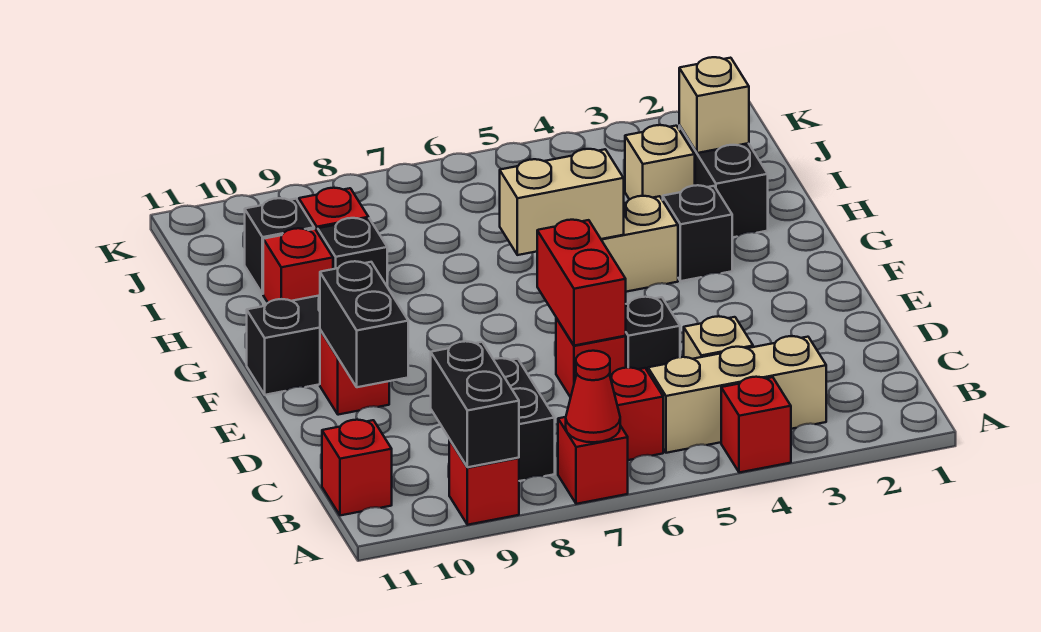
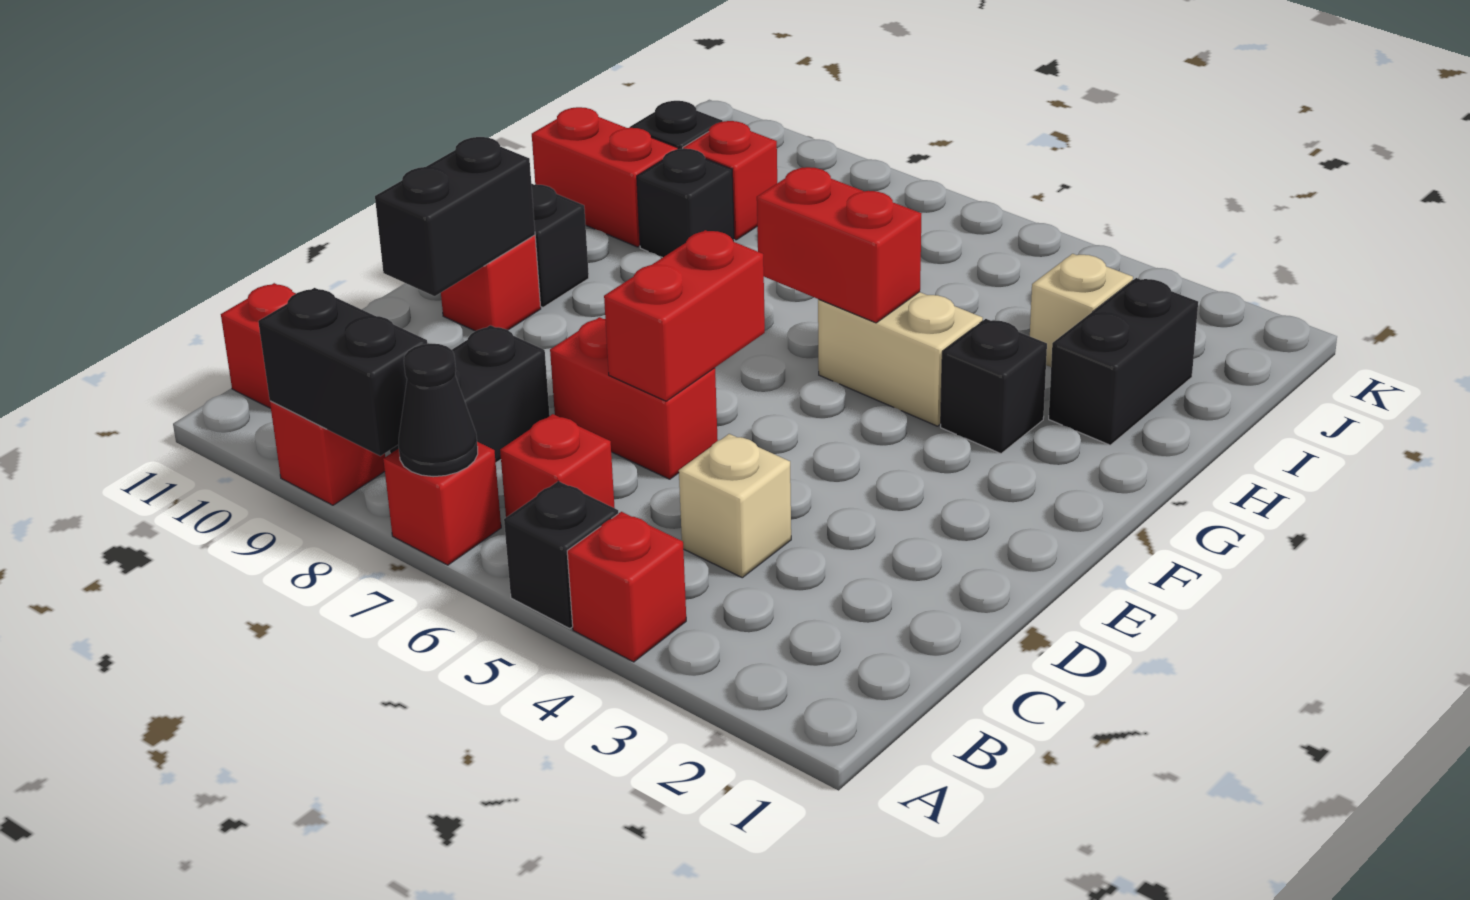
red cone A7 level 2 -> black cone A7 level 2
black brick A9:B9 level 2 -> black brick A8:A9 level 2
tan brick B3:B5 level 1 -> none
black brick D5 level 1 -> black brick A5 level 1
red brick D6 level 1 -> red brick D6:D7 level 1
tan brick G5:G6 level 2 -> red brick G5:G6 level 2
red brick H10 level 1 -> red brick H10:H11 level 1
tan brick I2 level 2 -> none

